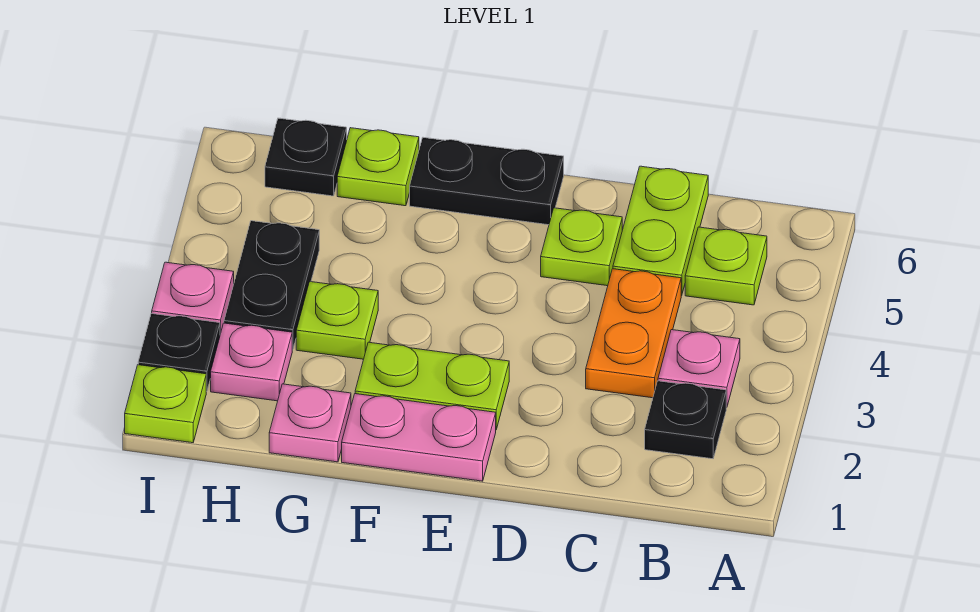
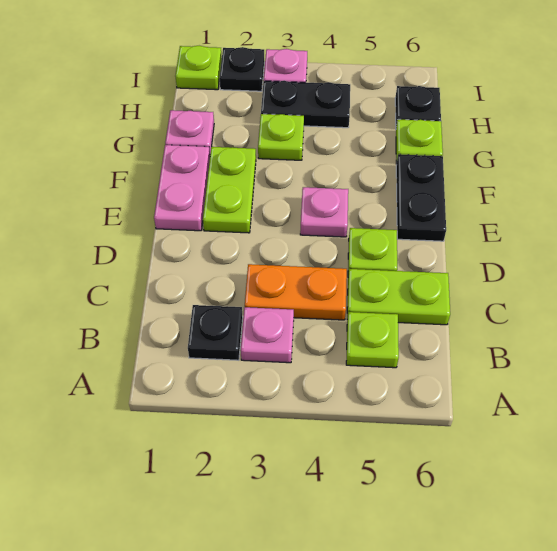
pink plate H2 level 1 -> pink plate E4 level 1

